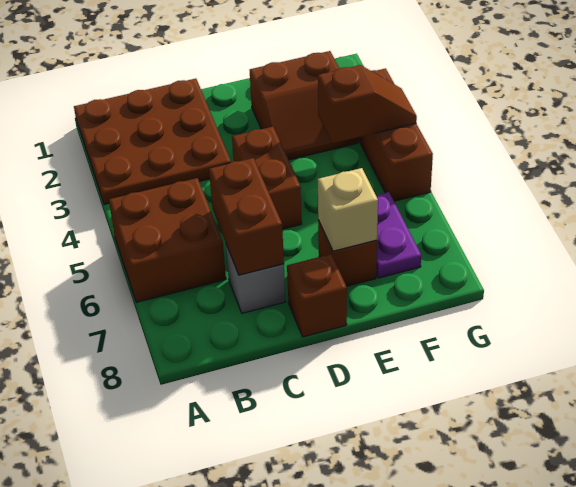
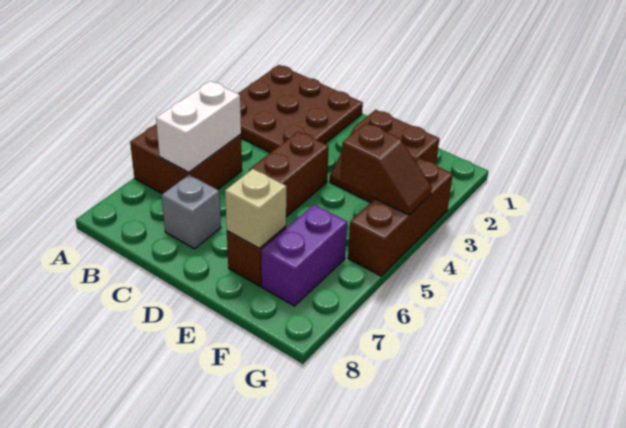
none -> white brick B5:B6 level 2
brown brick C6:C7 level 2 -> none
brown brick D8 level 1 -> none
purple plate F6:F7 level 1 -> purple brick F6:F7 level 1

